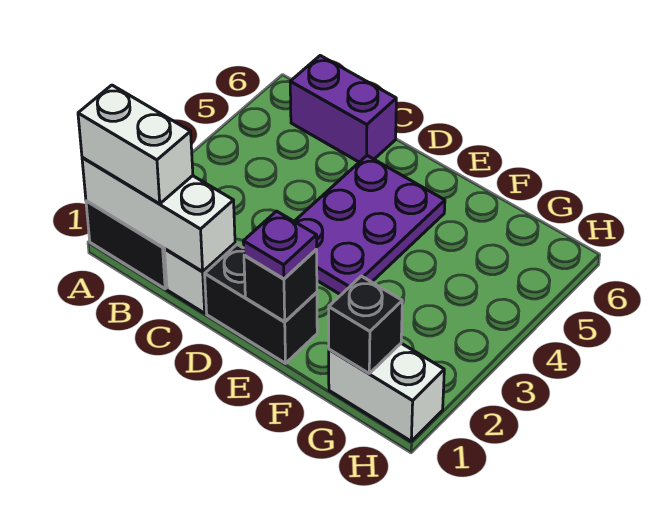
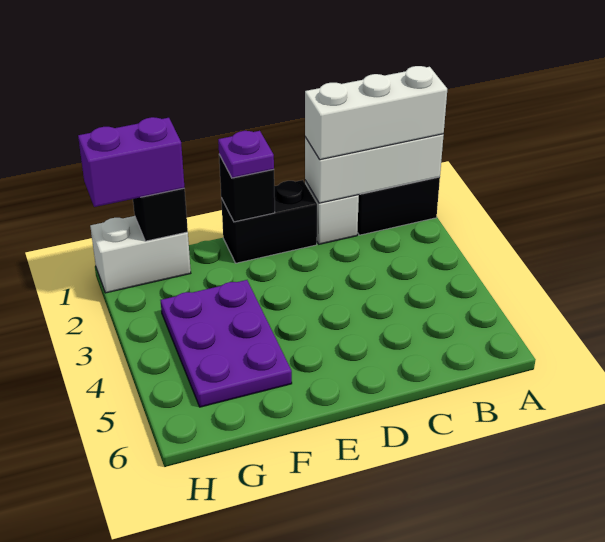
white brick A1:B1 level 3 -> white brick A1:C1 level 3
purple brick B6:C6 level 1 -> purple brick G1:H1 level 3
purple plate D3:E5 level 1 -> purple plate F3:G5 level 1

